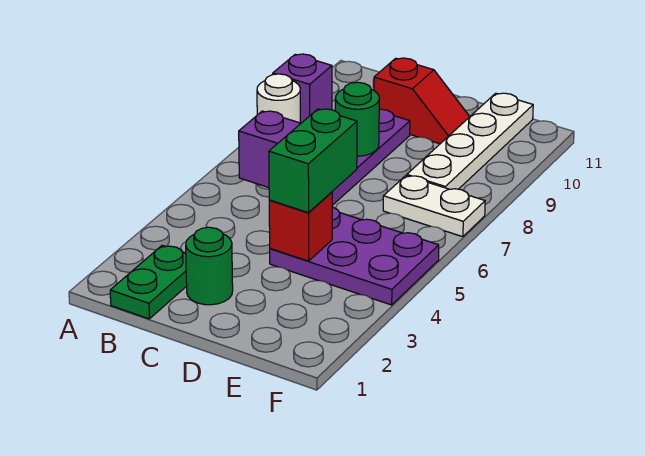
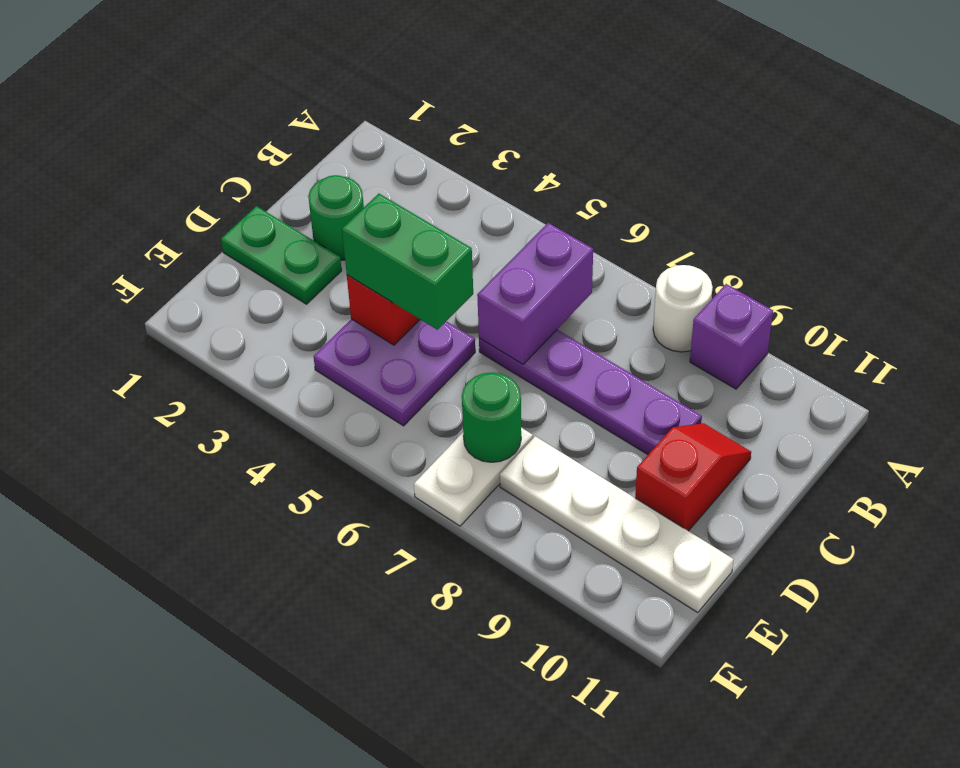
green plate B1:B2 level 1 -> green plate D1:D2 level 1
green round brick C8 level 2 -> green round brick E7 level 2
red slope C10:D10 level 1 top C -> red slope C10:D10 level 1 top D
purple plate D4:F5 level 1 -> purple plate D4:E5 level 1

